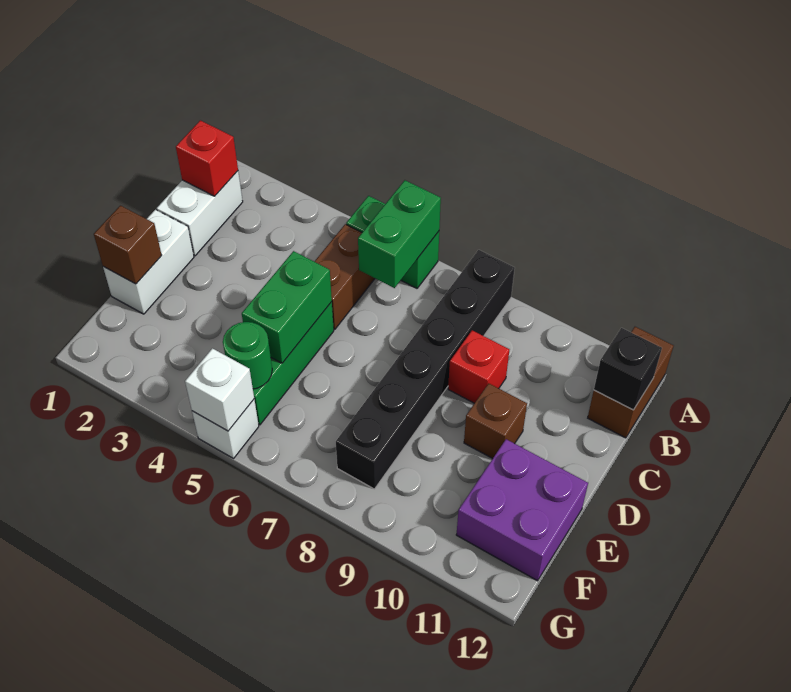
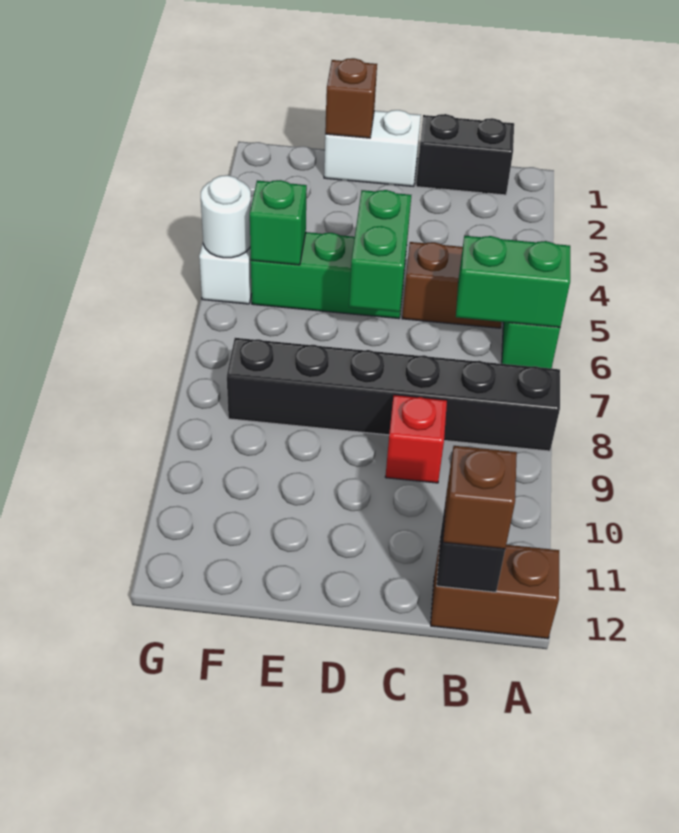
white brick B1:C1 level 1 -> black brick B1:C1 level 1
red brick B1 level 2 -> none
green brick D5:E5 level 2 -> green brick D5:D6 level 2
brown brick D10 level 1 -> brown brick B12 level 3
purple brick E11:F12 level 1 -> none
green round brick F5 level 2 -> green brick F5 level 2
white brick G5 level 2 -> white round brick G5 level 2

